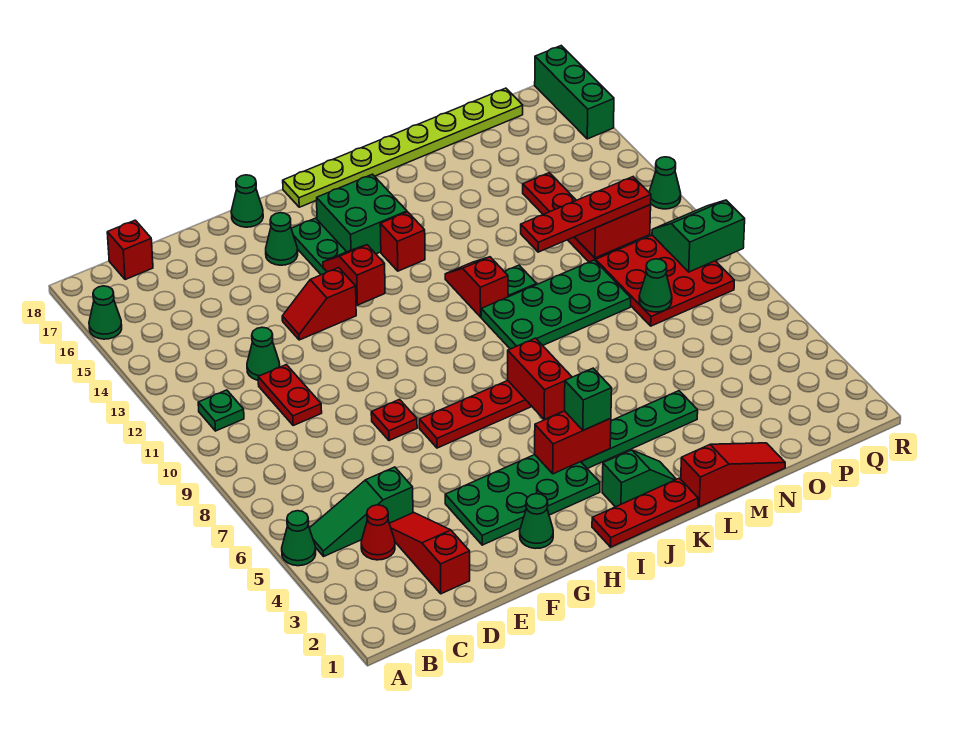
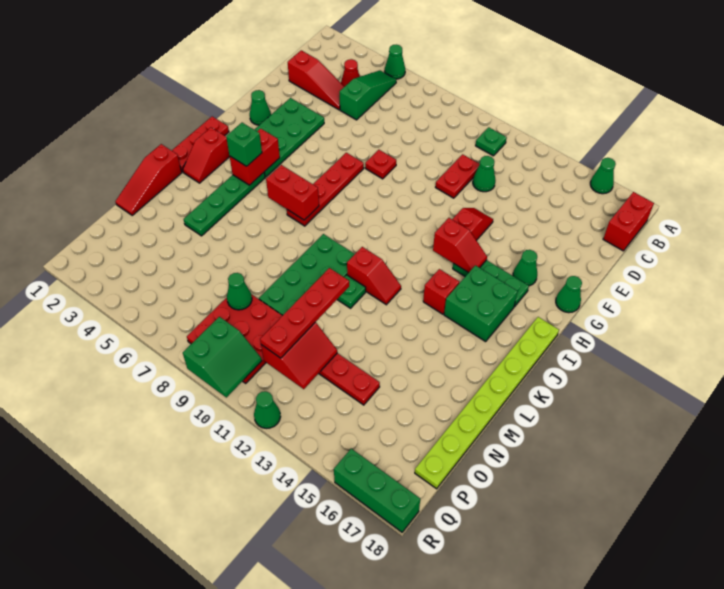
red brick C18 level 1 -> red brick B18:C18 level 1
red plate D10:D11 level 1 -> red plate D11:E11 level 1
green slope J2:K2 level 1 top J -> red slope J2:K2 level 1 top J

